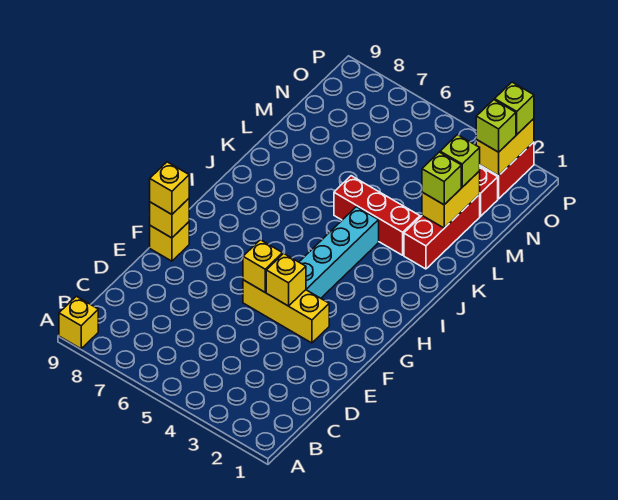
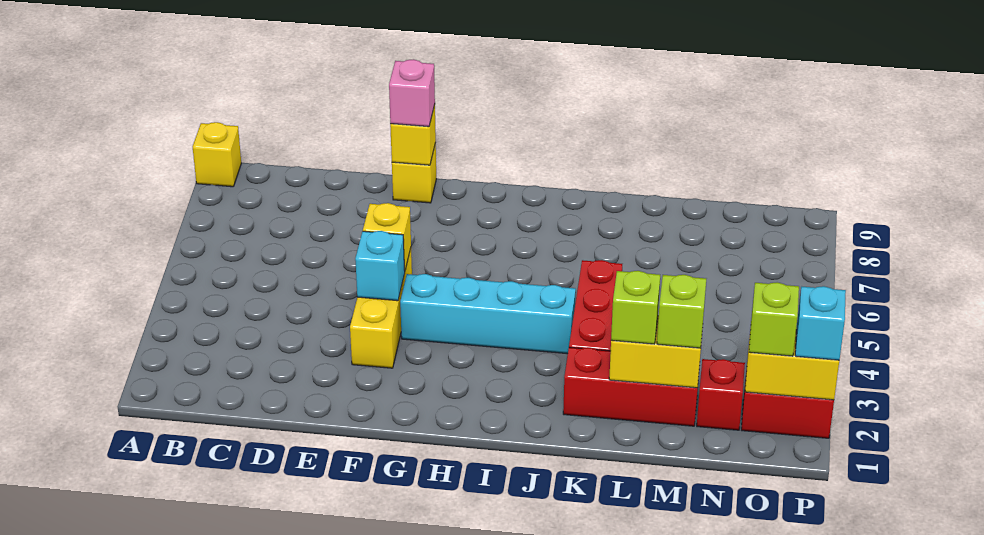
yellow brick F4 level 2 -> cyan brick F4 level 2
yellow brick F9 level 3 -> pink brick F9 level 3
lime brick P2 level 3 -> cyan brick P2 level 3

